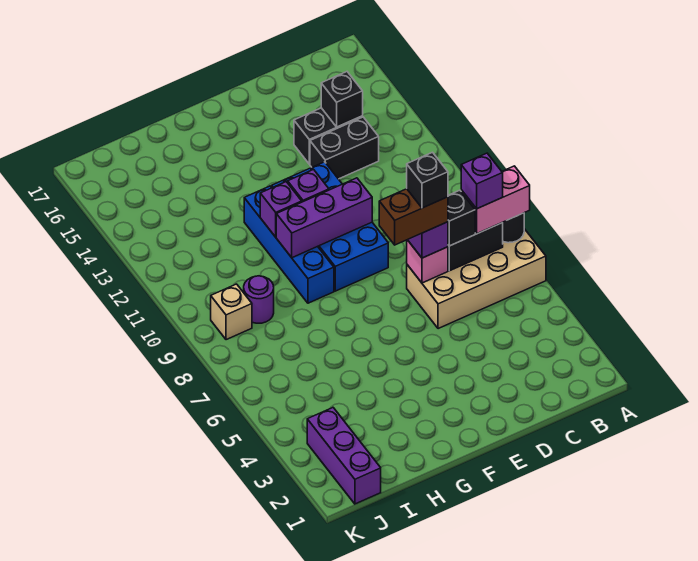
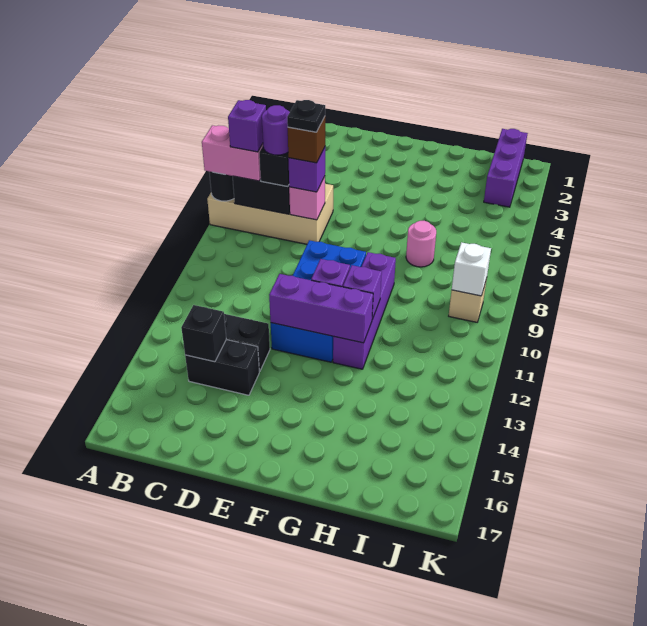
brown brick D7:E7 level 4 -> brown brick D7 level 4
black brick D7 level 5 -> black plate D7 level 5
purple brick E10:G10 level 2 -> purple brick E12:G12 level 2
blue brick G9:G12 level 1 -> purple brick G9:G12 level 1
none -> pink round brick H7 level 1
purple round brick I9 level 1 -> purple round brick C7 level 4
none -> white brick J9 level 2

